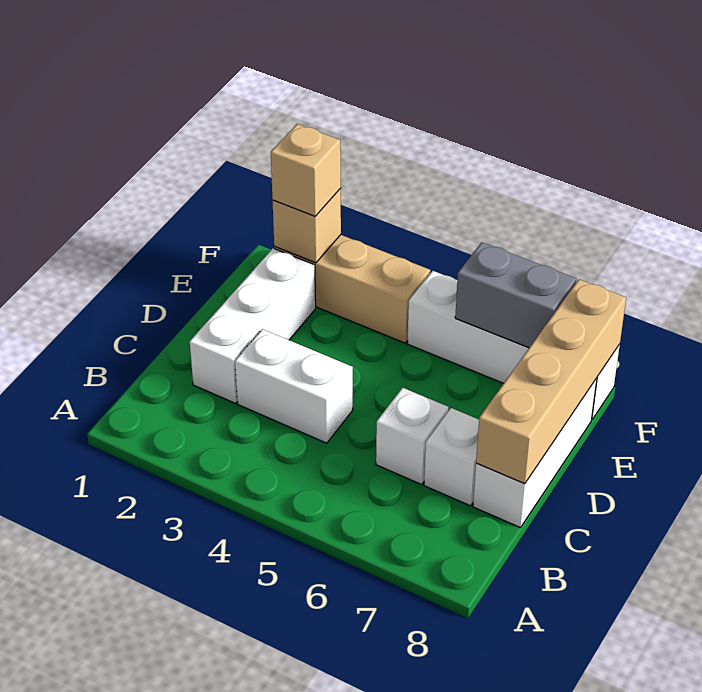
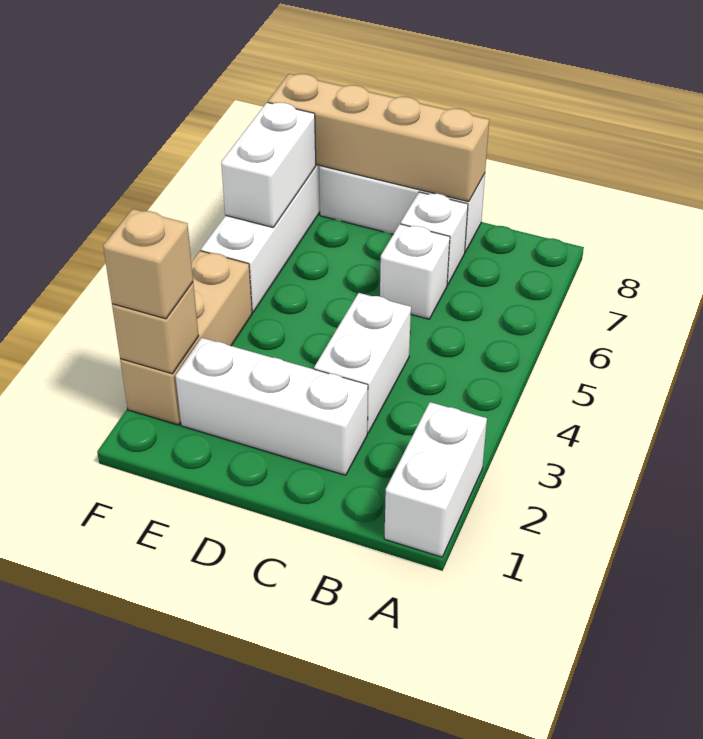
none -> white brick A1:A2 level 1
grey brick F6:F7 level 2 -> white brick F6:F7 level 2

